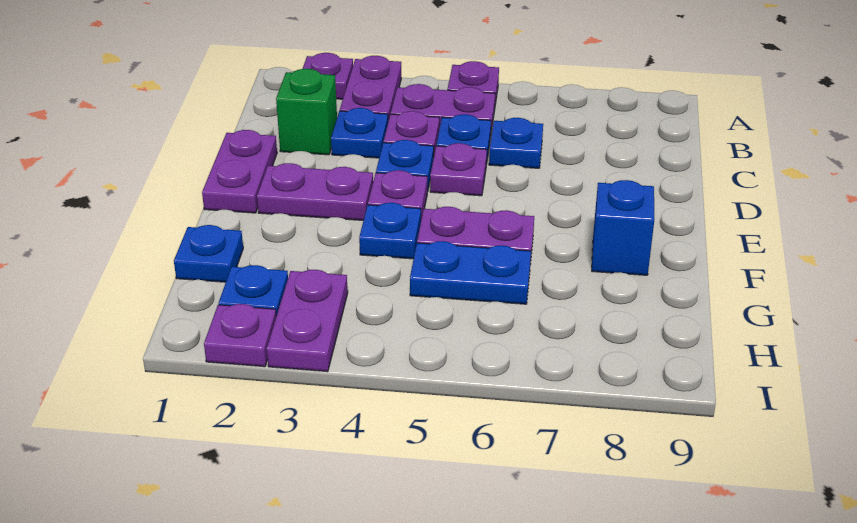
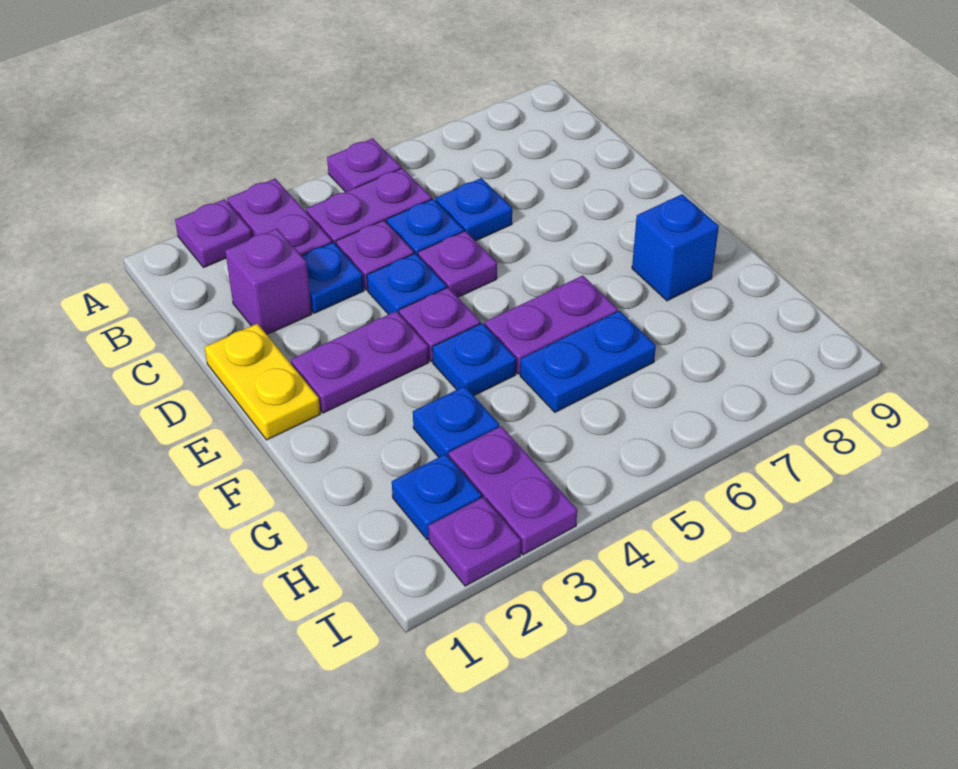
green brick C2 level 1 -> purple brick C2 level 1
purple plate D1:E1 level 1 -> yellow plate D1:E1 level 1
blue plate G1 level 1 -> blue plate G3 level 1

